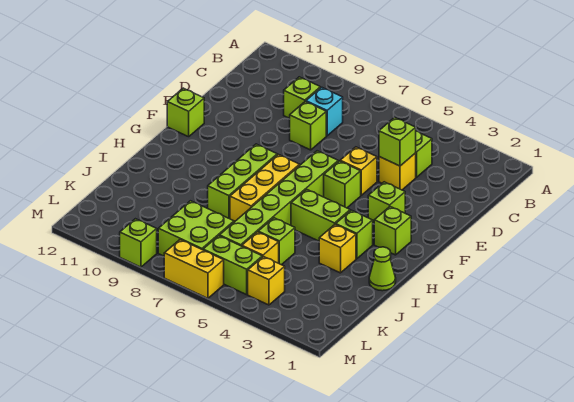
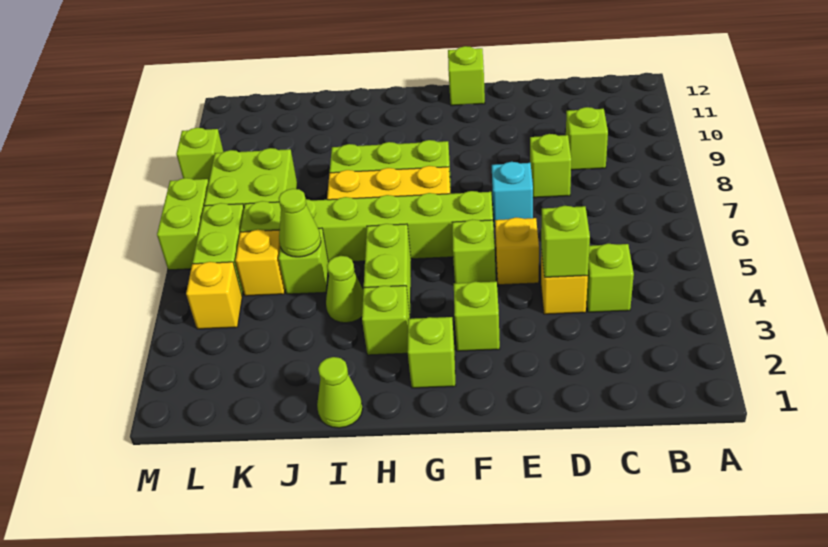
cyan brick C8 level 1 -> cyan brick E7 level 1
yellow brick I3 level 1 -> none
none -> lime cone I4 level 1
none -> lime cone J5 level 2
yellow brick M6:M7 level 1 -> lime brick M6:M7 level 1

